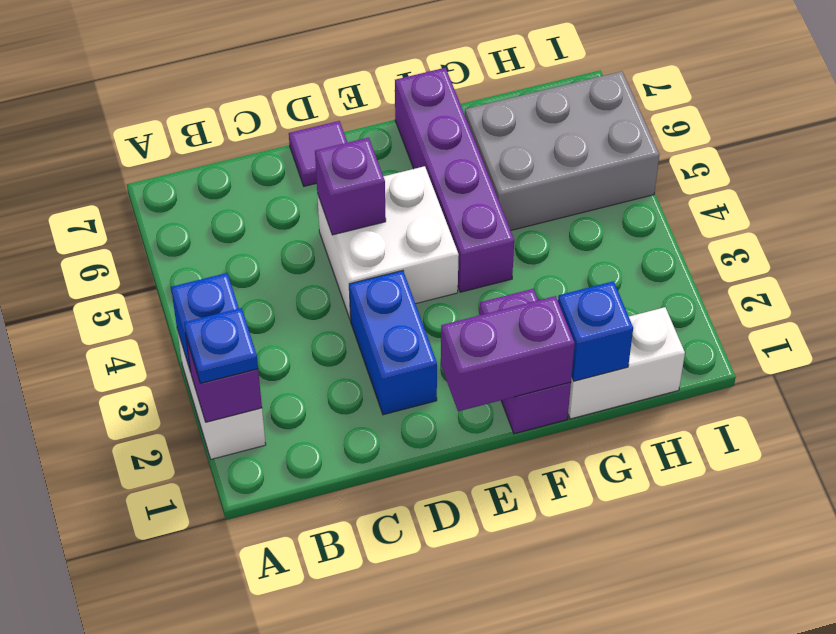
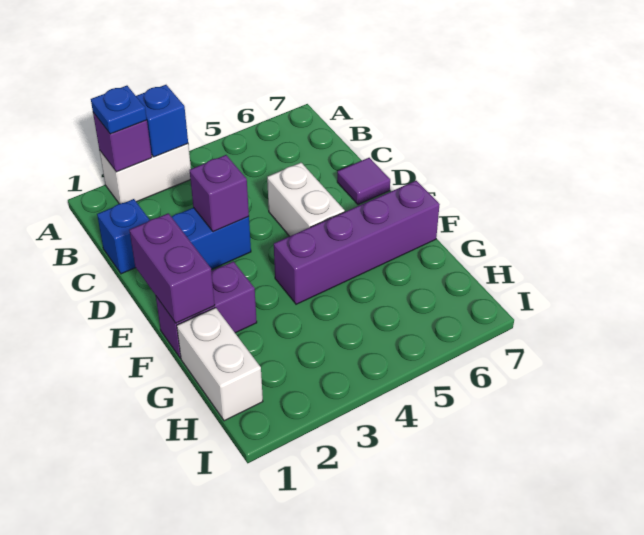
white brick D4:E5 level 1 -> white brick D5:E5 level 1
purple brick D5 level 2 -> purple brick D3 level 2
blue brick G1 level 2 -> blue brick C1 level 1
grey brick G5:I6 level 1 -> none

